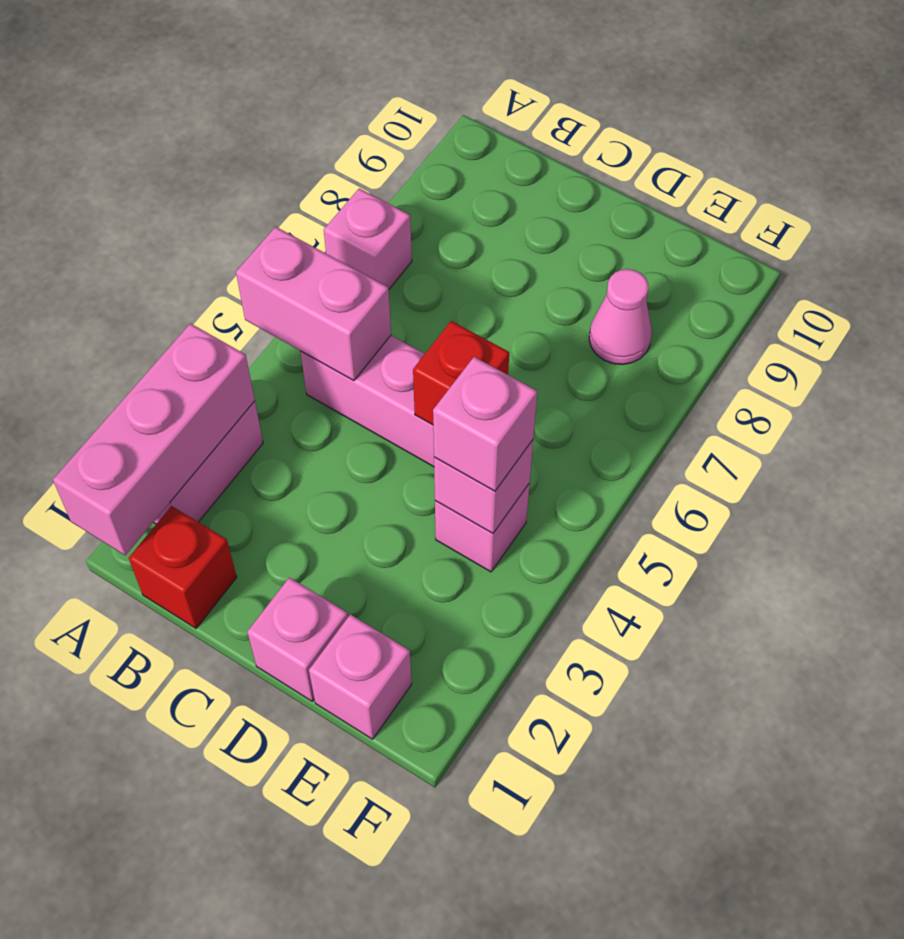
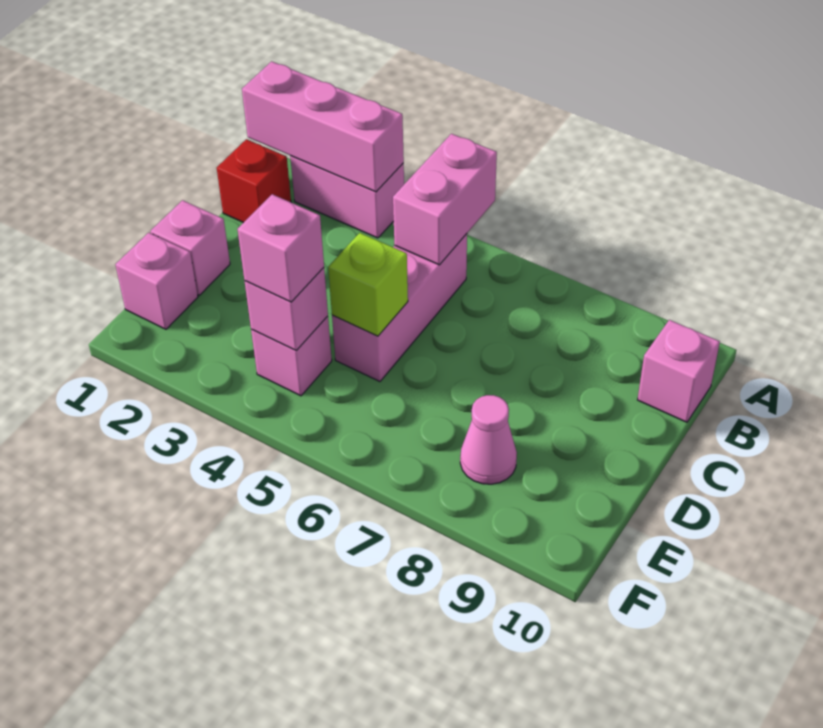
pink brick A7 level 1 -> pink brick B10 level 1
red brick D5 level 2 -> lime brick D5 level 2

